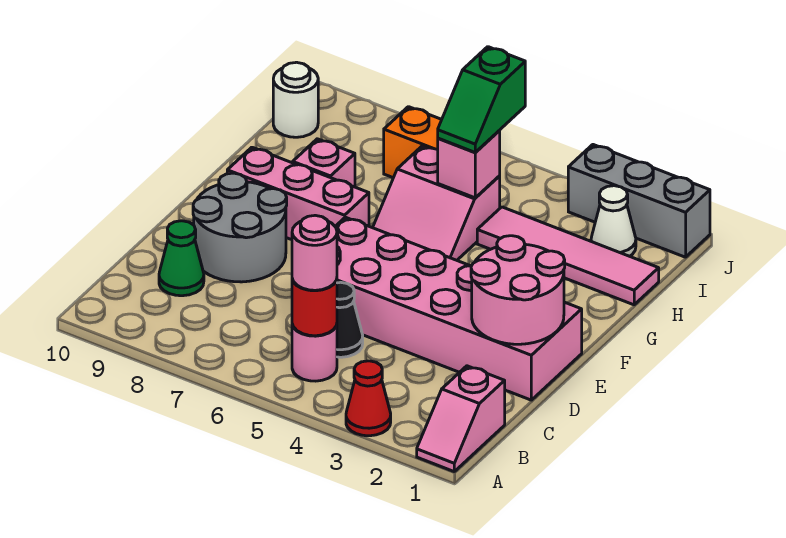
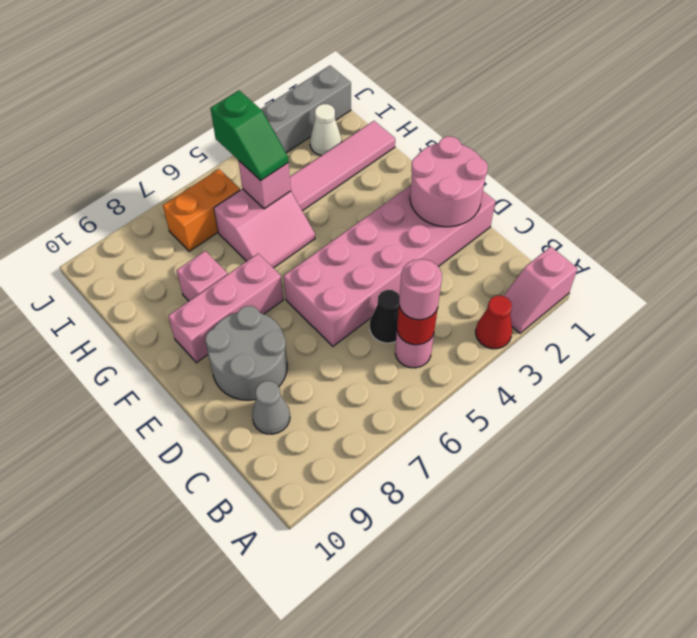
pink slope A1:B1 level 1 top B -> pink slope A1:A2 level 1 top 1
green cone C9 level 1 -> grey cone C9 level 1
white round brick I10 level 1 -> none

